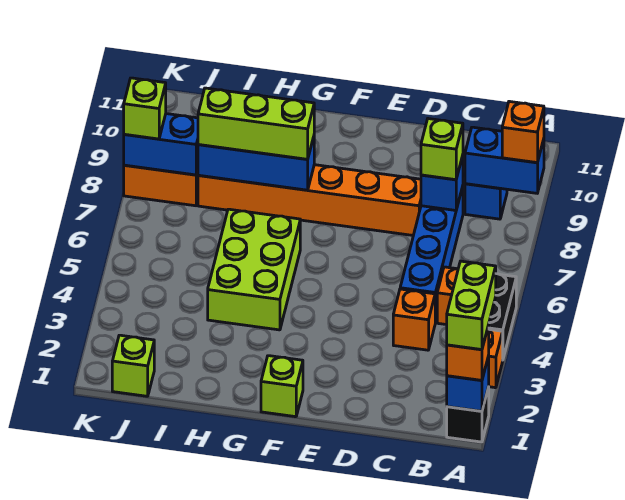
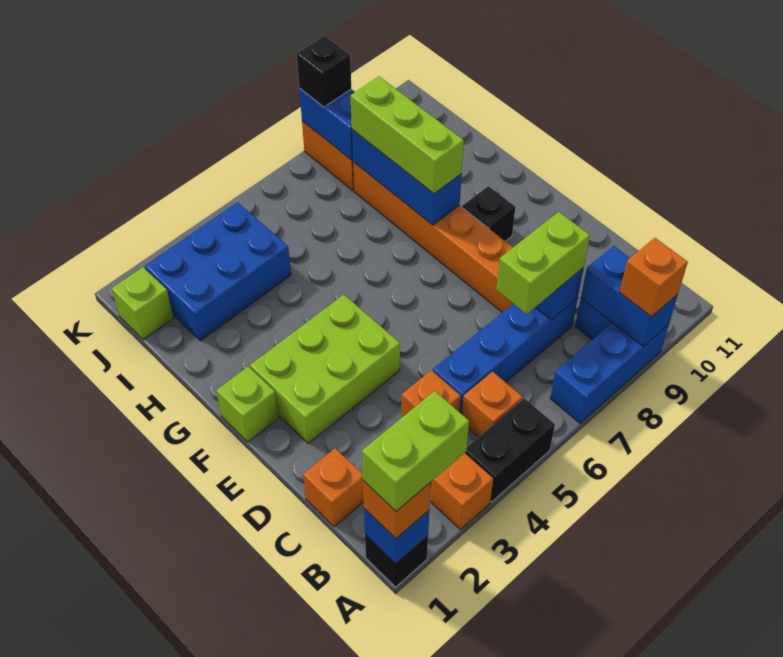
none -> blue brick A7:A9 level 1
none -> orange brick C1 level 1
lime brick C8 level 3 -> lime brick C7:C8 level 3
none -> black brick F9 level 1
lime brick G4:H6 level 1 -> lime brick E2:F4 level 1
none -> blue brick I2:J4 level 1
lime brick K8 level 3 -> black brick K8 level 3

